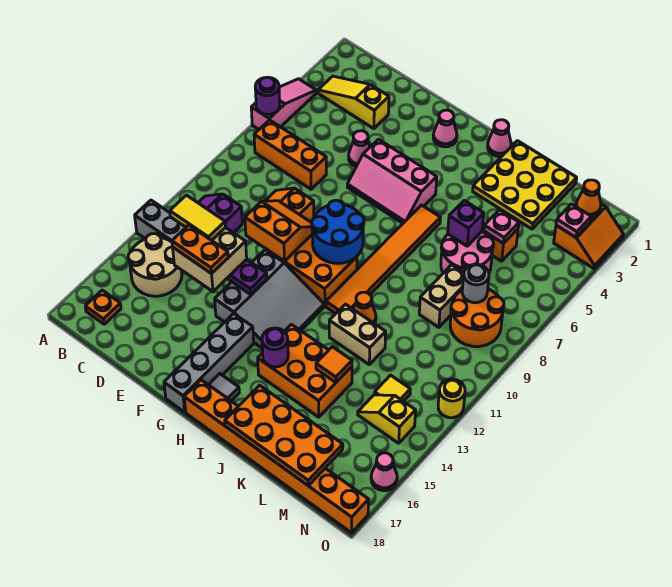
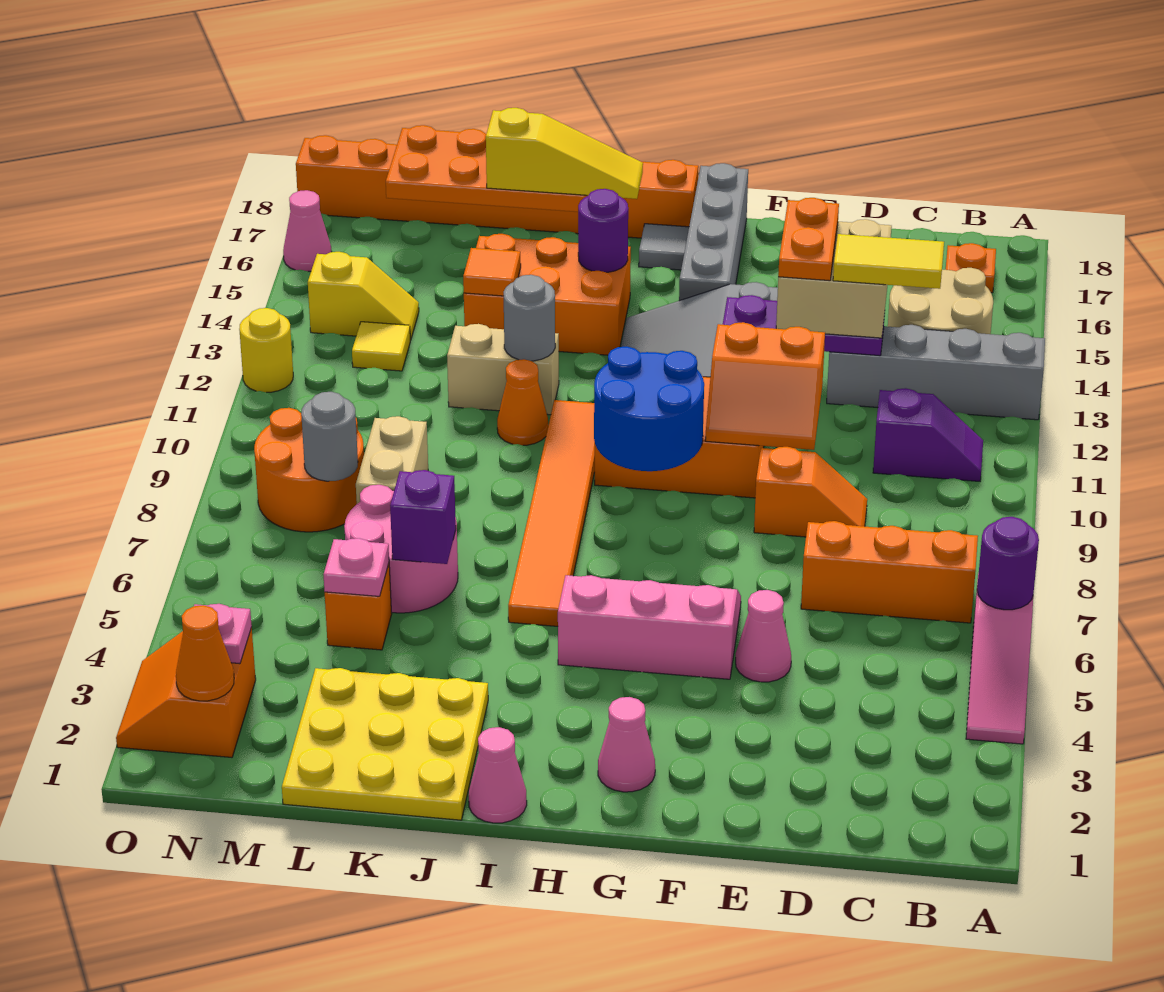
yellow slope B3:D3 level 1 top D -> yellow slope I17:K17 level 3 top K
orange plate D14:E14 level 4 -> orange plate E13:E14 level 4
none -> grey round brick J12 level 2

